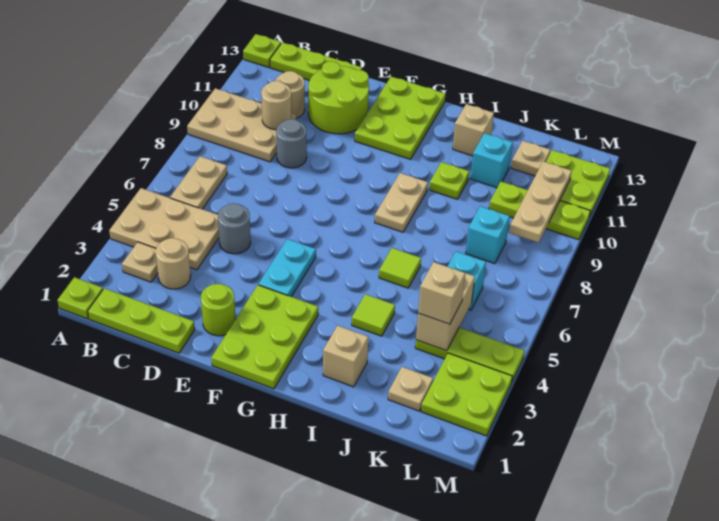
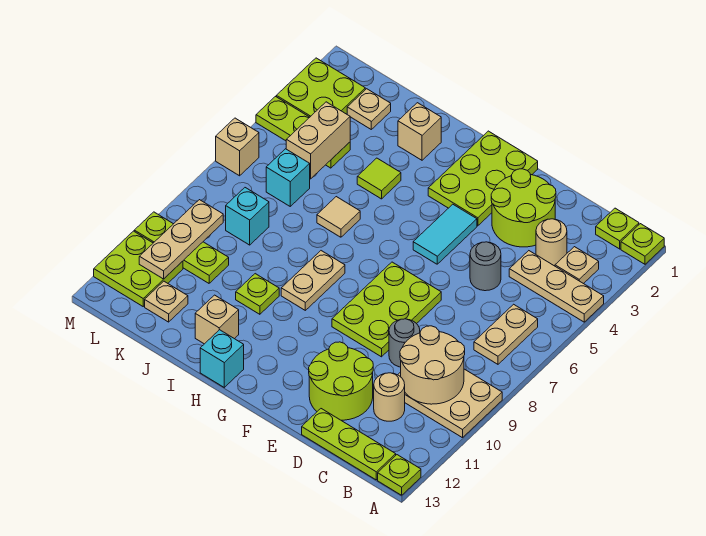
tan plate A4:C5 level 1 -> tan plate A4:C4 level 1
lime plate B1:D1 level 1 -> lime plate B1 level 1
tan round brick C10 level 2 -> tan round brick B9:C10 level 2
lime round brick E2 level 1 -> lime round brick D2:E3 level 1
cyan plate F4:F5 level 1 -> cyan tile F4:F5 level 1
lime plate F11:G13 level 1 -> lime plate E7:F9 level 1
lime tile I6 level 1 -> tan tile I6 level 1
cyan brick J11 level 1 -> cyan brick H13 level 1
tan brick K4 level 3 -> tan brick M6 level 1

